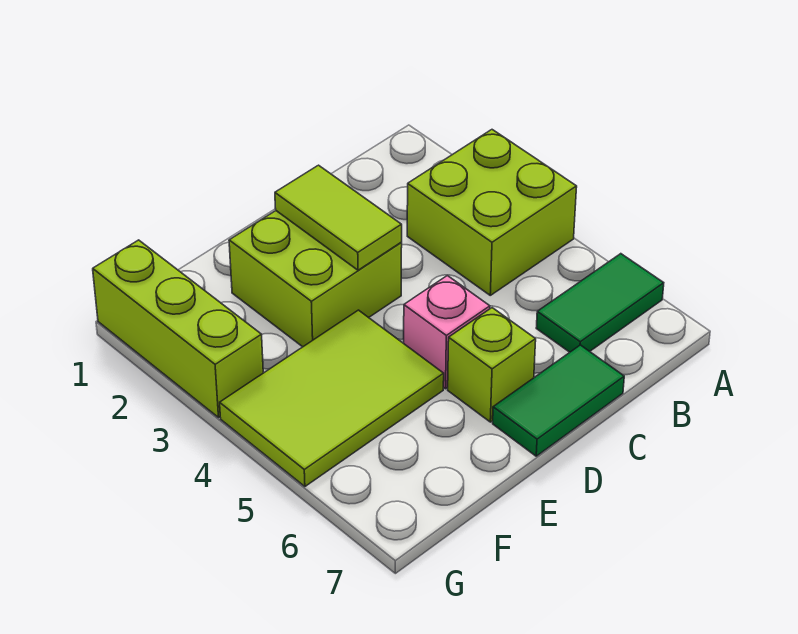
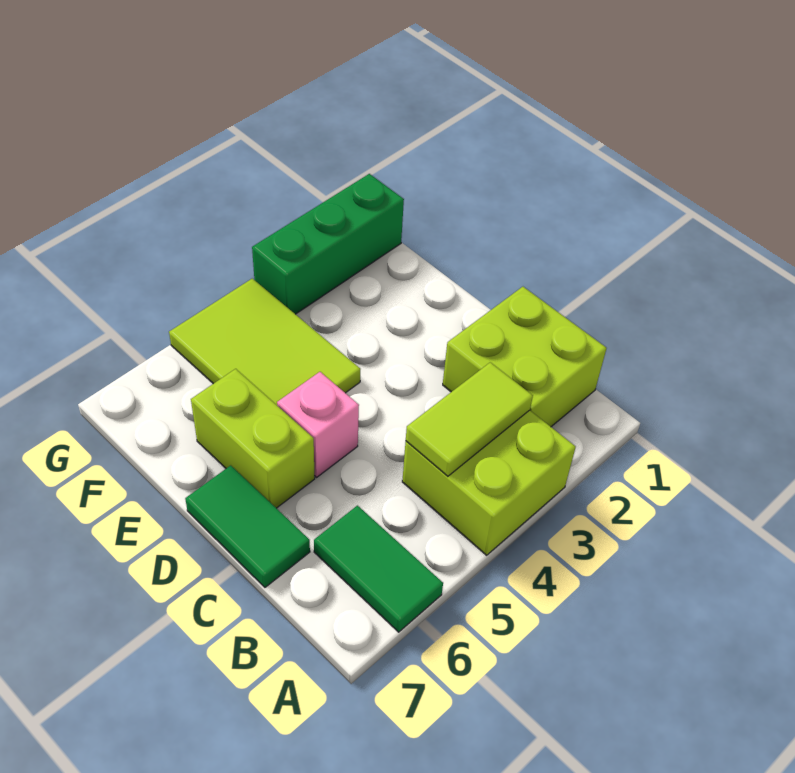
lime brick D2:E3 level 1 -> lime brick B1:C2 level 1
lime tile D2:D3 level 2 -> lime tile B3:B4 level 2
lime brick D6 level 1 -> lime brick D6:E6 level 1
lime brick G1:G3 level 1 -> green brick G1:G3 level 1

